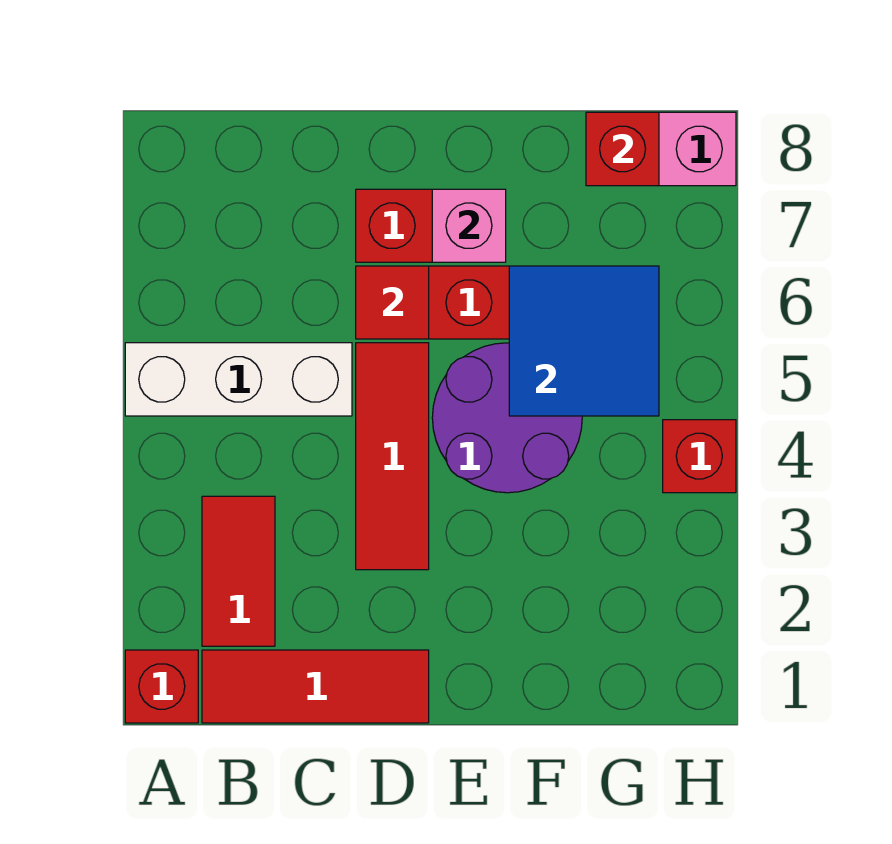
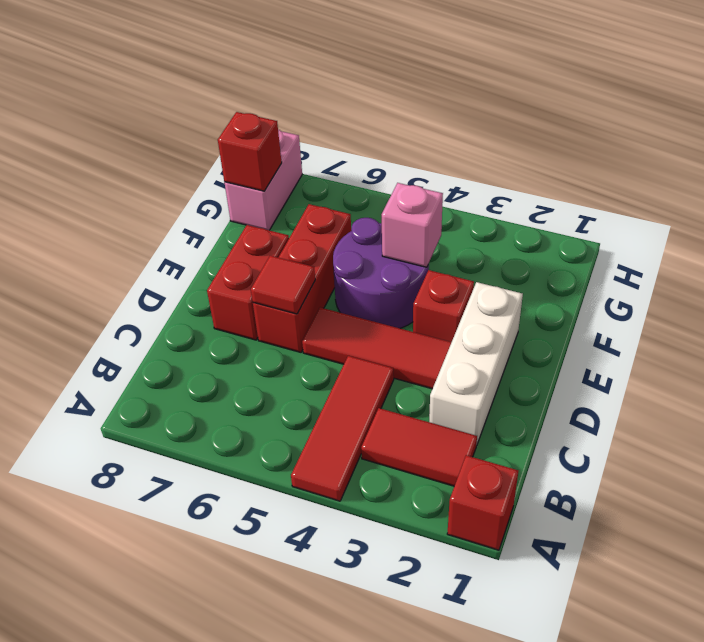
white brick A5:C5 level 1 -> white brick C2:E2 level 1
red tile B1:D1 level 1 -> red tile A4:C4 level 1
pink brick E7 level 2 -> pink brick F4 level 2
blue tile F5:G6 level 2 -> none
red brick H4 level 1 -> red brick E3 level 1

